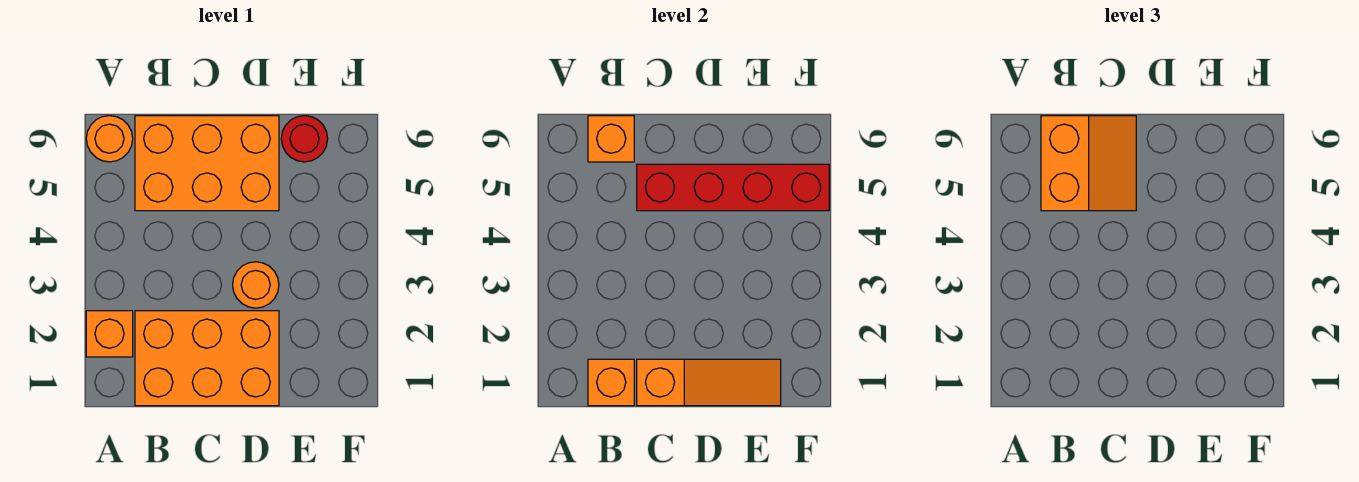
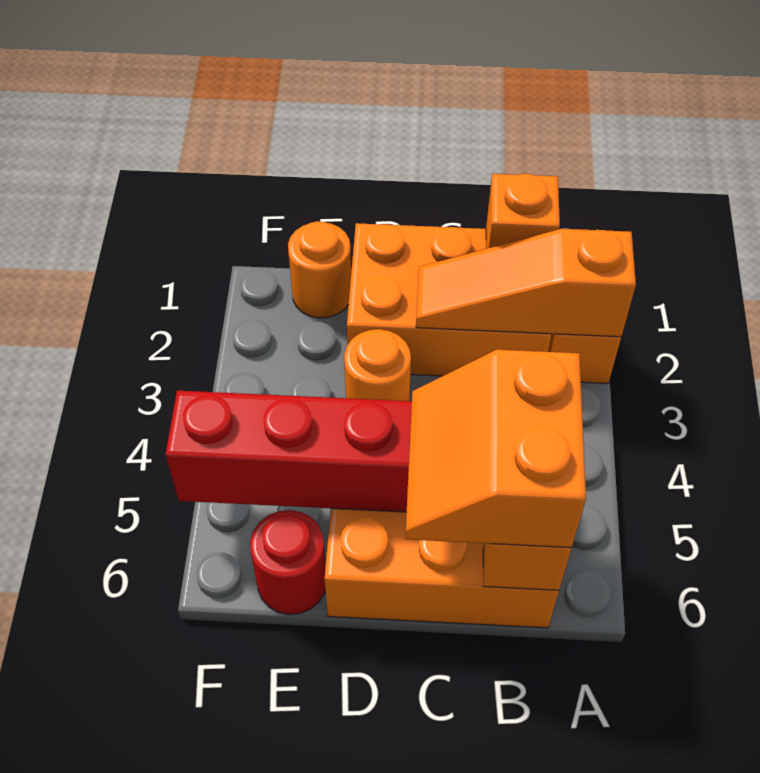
orange round brick A6 level 1 -> orange round brick E1 level 1
orange slope C1:E1 level 2 top C -> orange slope A2:C2 level 2 top A

